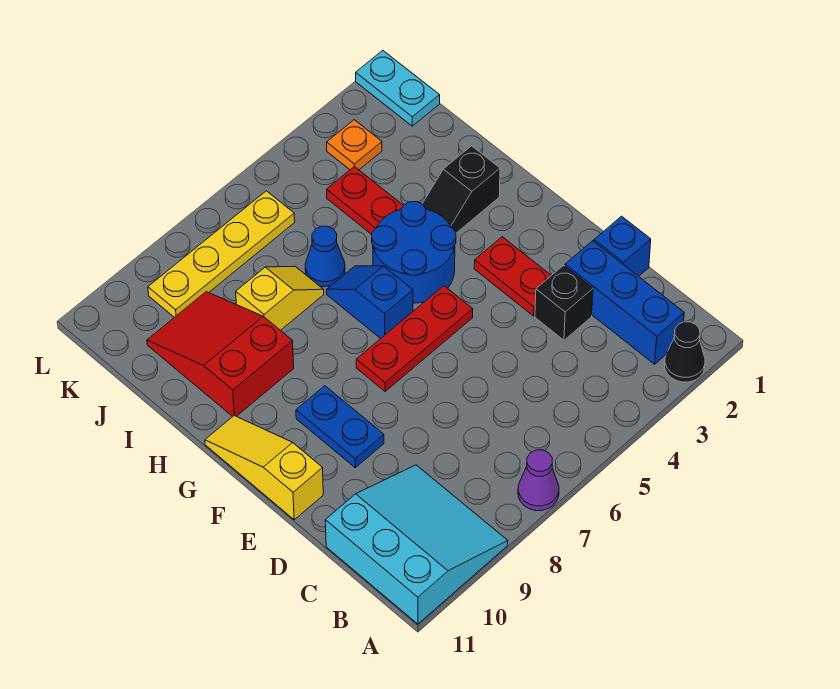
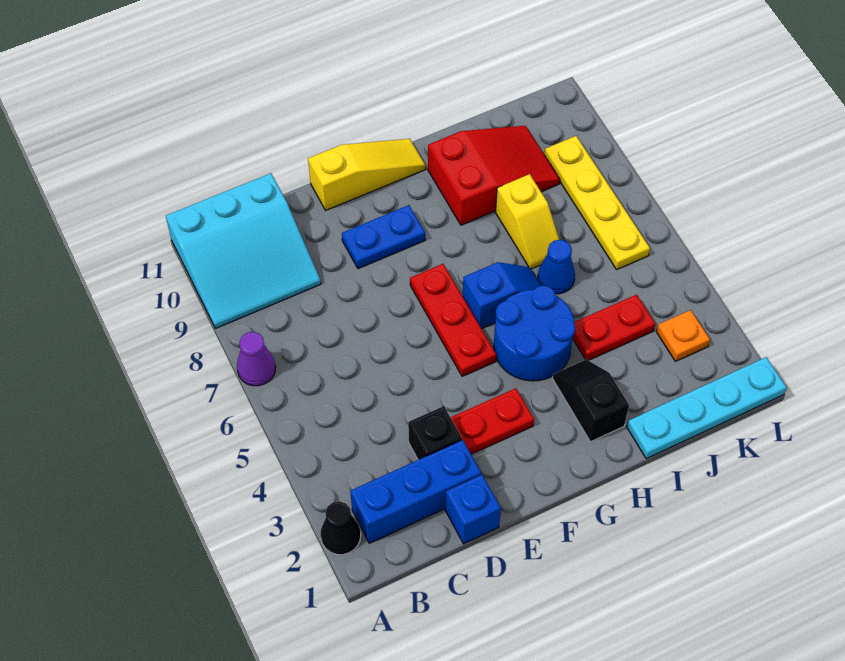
cyan plate K1:L1 level 1 -> cyan plate I1:L1 level 1

